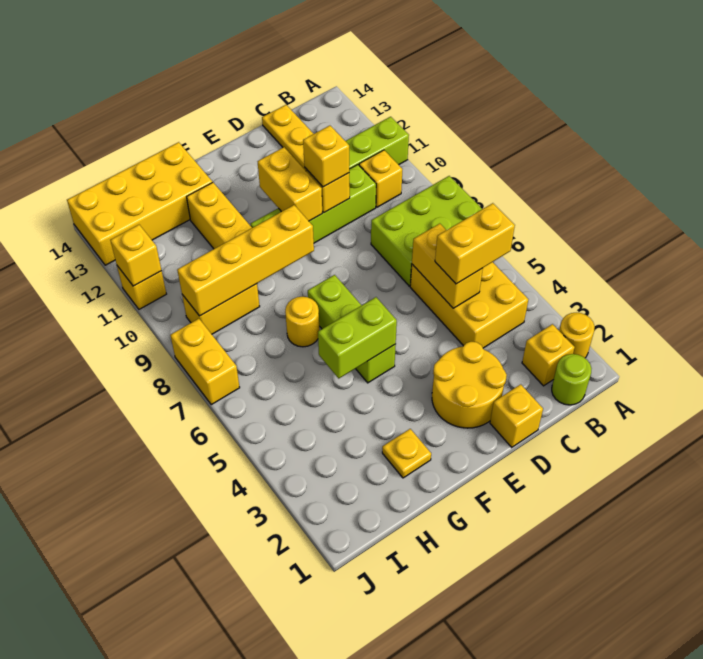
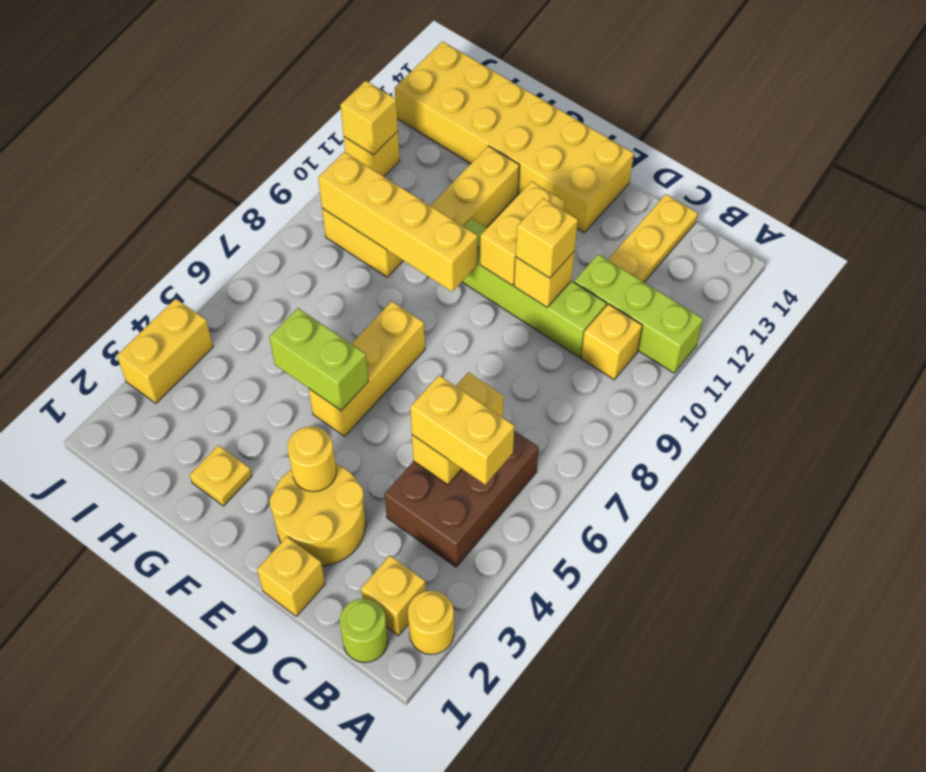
lime brick A7:C8 level 1 -> none
yellow brick B4:C6 level 1 -> brown brick B4:C6 level 1
lime brick F5:F7 level 1 -> yellow brick F5:F7 level 1
yellow round brick G7 level 1 -> yellow round brick E3 level 2
yellow brick G13:J14 level 1 -> yellow brick E13:J14 level 1
yellow brick J7:J8 level 1 -> yellow brick J3:J4 level 1

